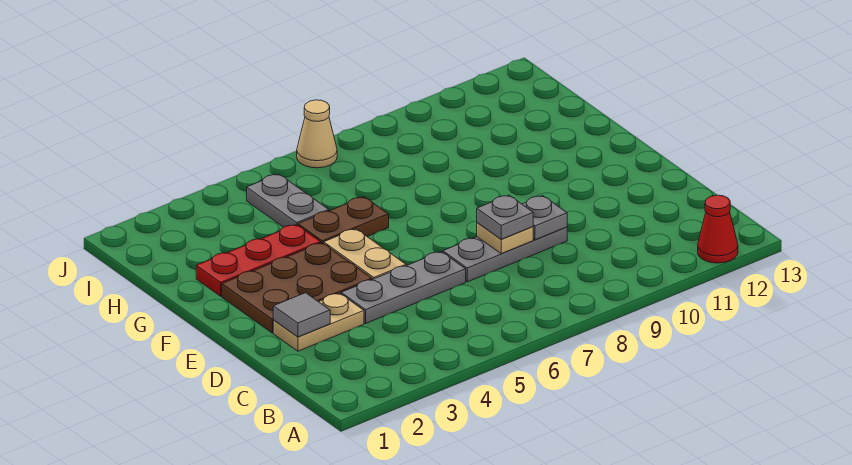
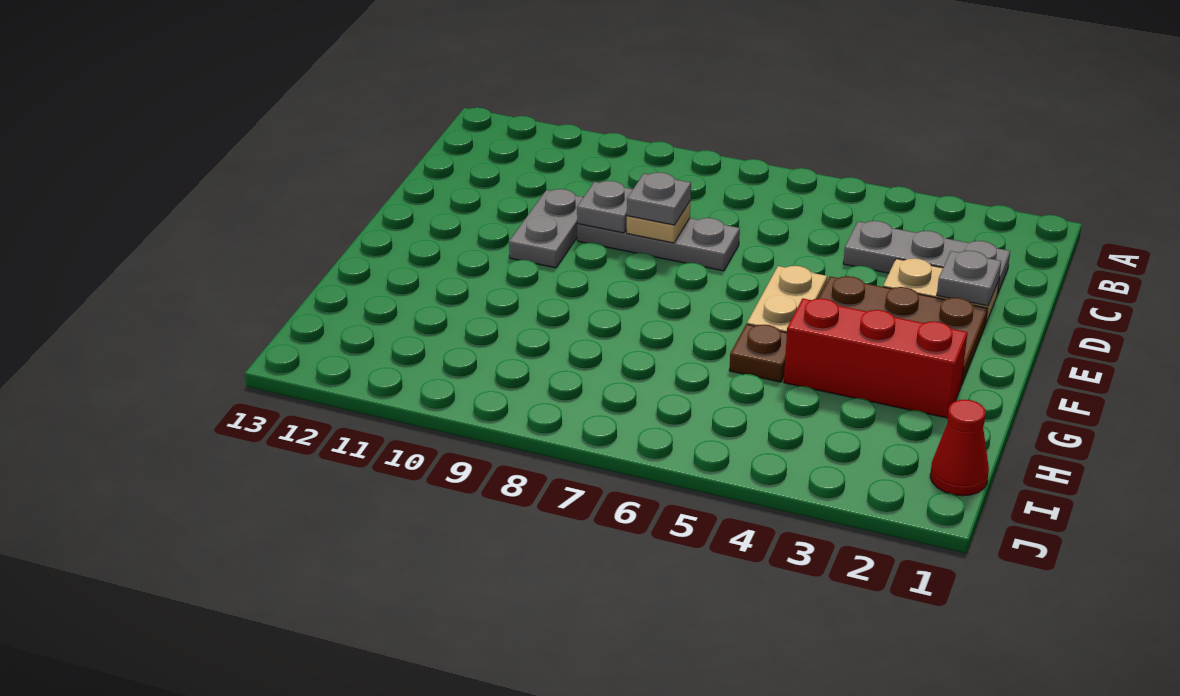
red cone A12 level 1 -> red cone I1 level 1
grey tile D2 level 2 -> grey plate D2 level 2
grey plate D4:D6 level 1 -> grey plate C2:C4 level 1
red plate G2:G4 level 1 -> red brick G2:G4 level 1
brown plate G5:G6 level 1 -> brown plate G5 level 1
grey plate H5:I5 level 1 -> grey plate D10:E10 level 1
tan cone J7 level 1 -> none

